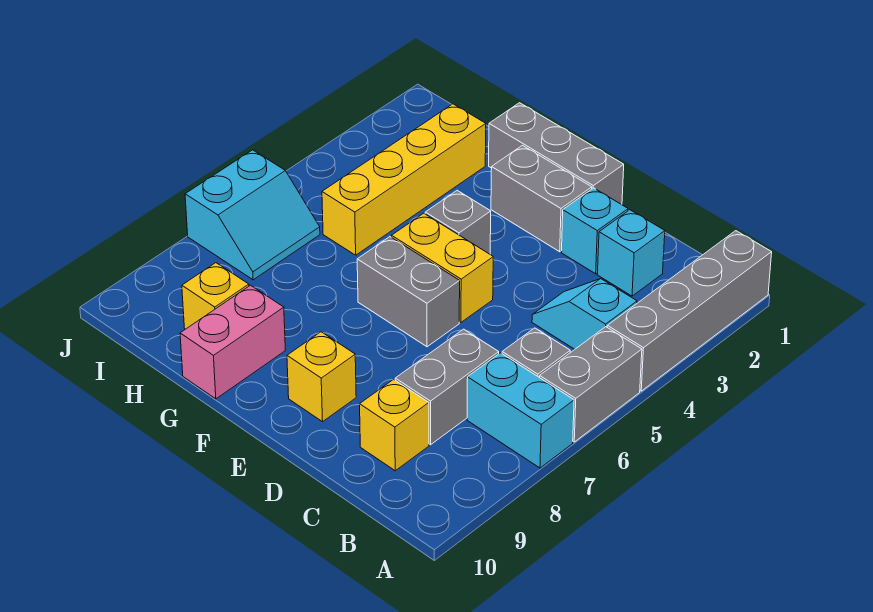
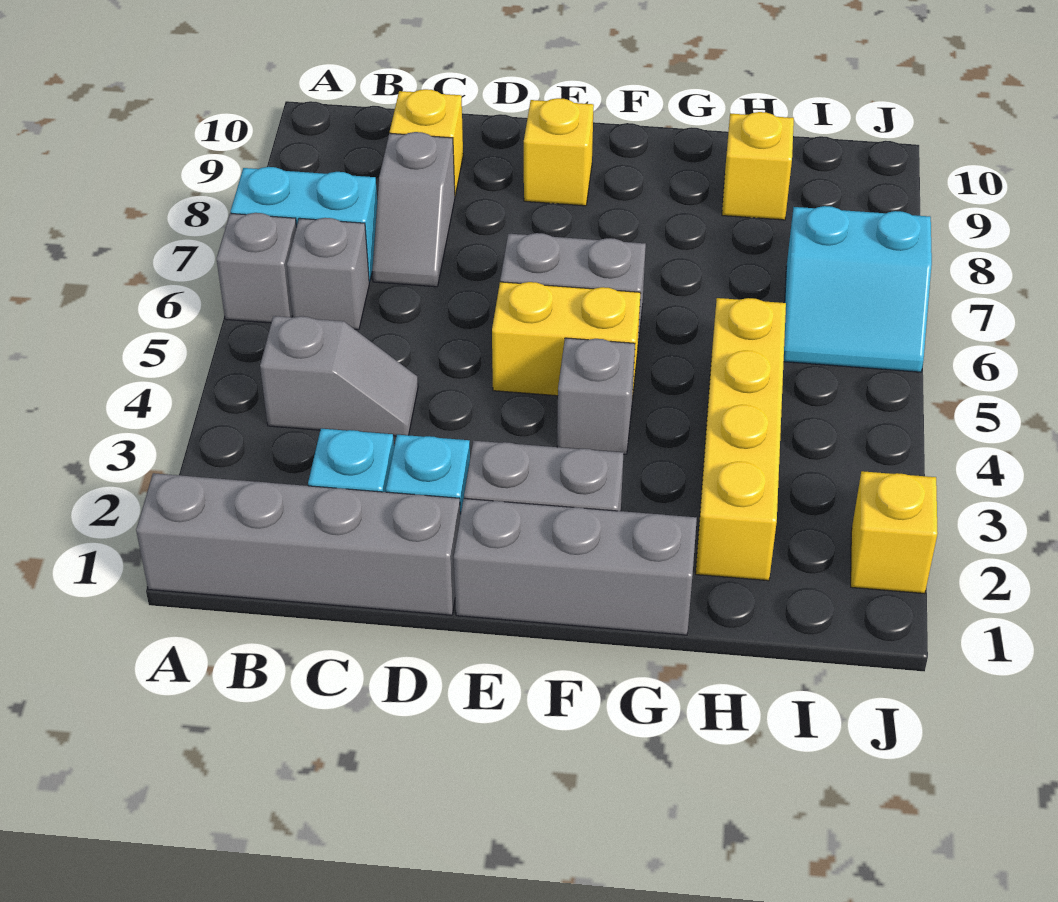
grey brick A1:A4 level 1 -> grey brick A1:D1 level 1
grey brick A5:A6 level 1 -> grey brick A6 level 1
cyan slope B4:C4 level 1 top B -> grey slope B4:C4 level 1 top B
grey brick C7:C8 level 1 -> grey slope C7:C8 level 1 top 8
pink brick G9:G10 level 1 -> none
cyan slope I6:J7 level 1 top J -> cyan slope I6:J7 level 1 top 7
none -> yellow brick J2 level 1

